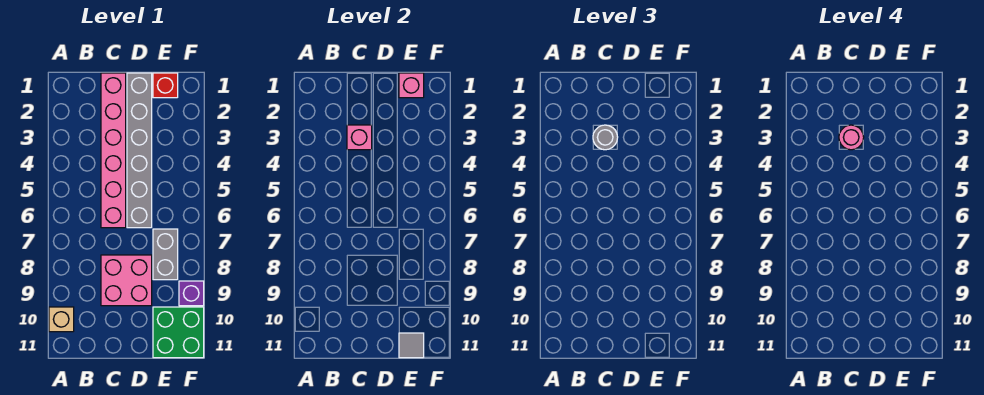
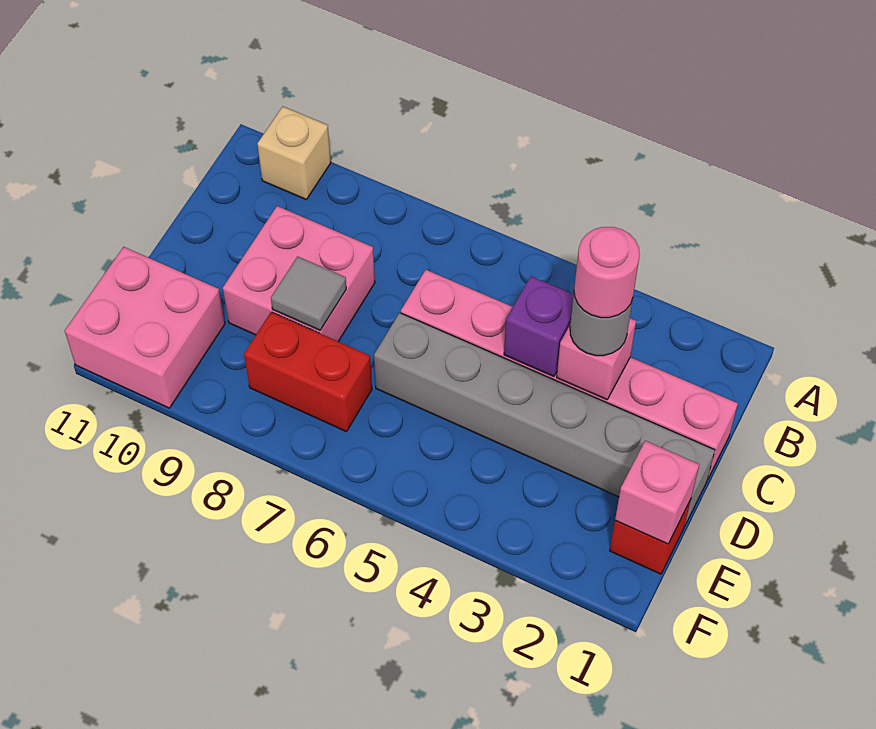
grey brick E7:E8 level 1 -> red brick E7:E8 level 1
green brick E10:F11 level 1 -> pink brick E10:F11 level 1
grey tile E11 level 2 -> grey tile D8 level 2
purple brick F9 level 1 -> purple brick C4 level 2

